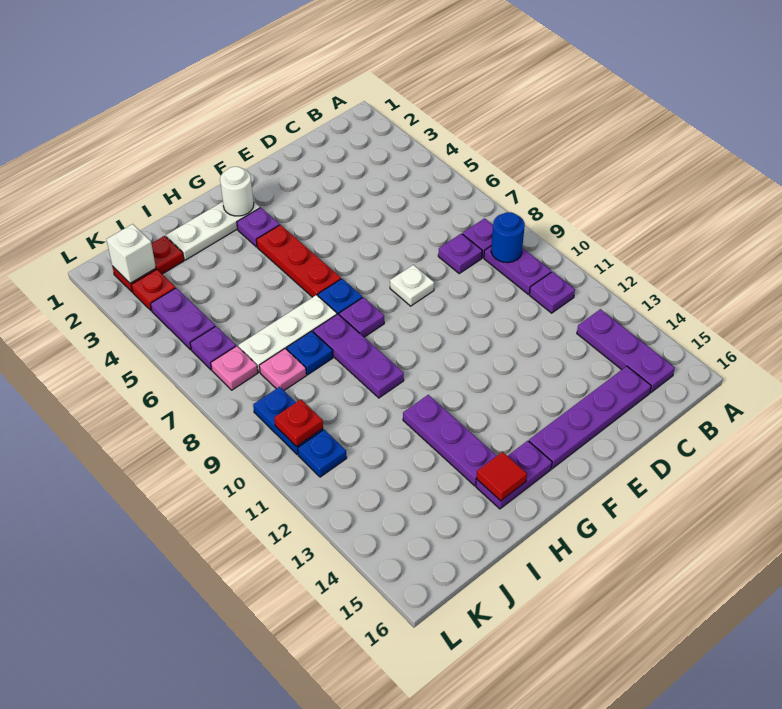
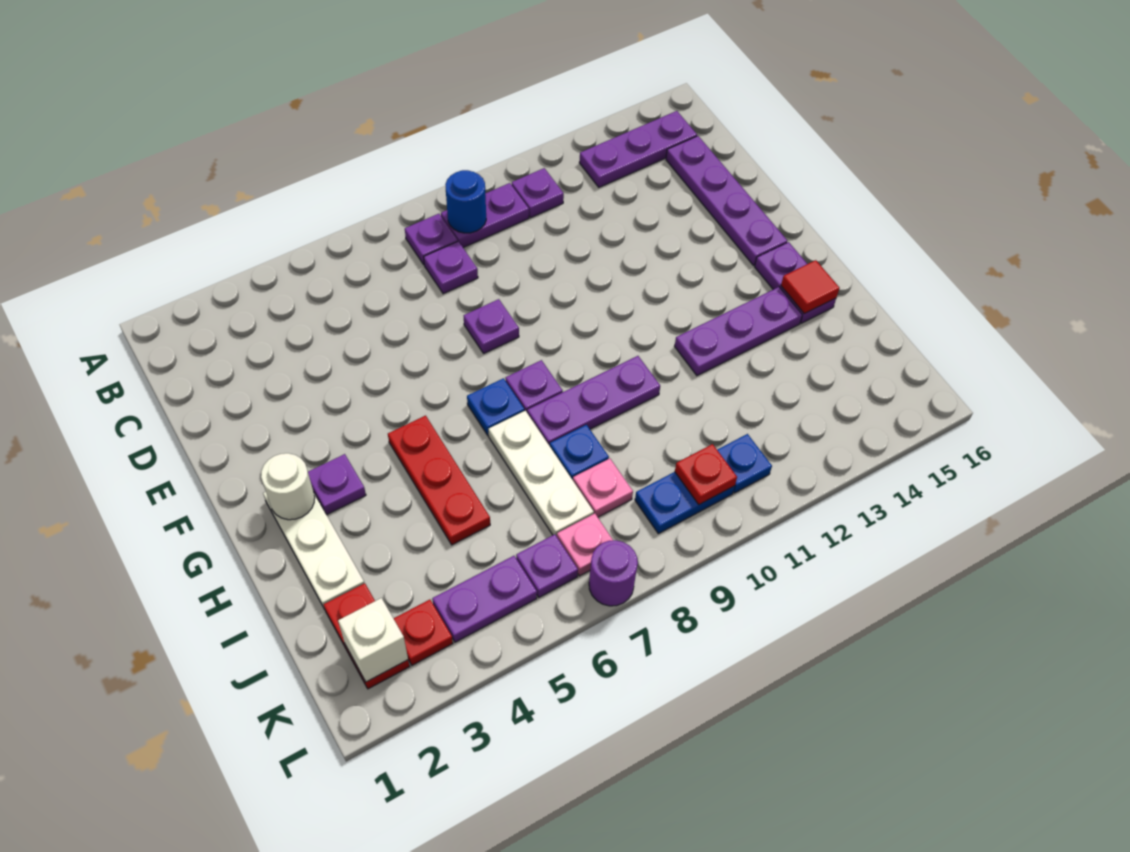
white plate E8 level 1 -> purple plate E8 level 1
red plate G4:G6 level 1 -> red plate G5:I5 level 1
none -> purple round brick L7 level 1

